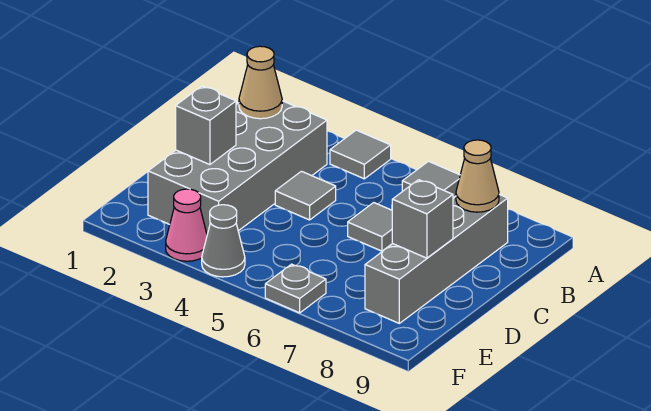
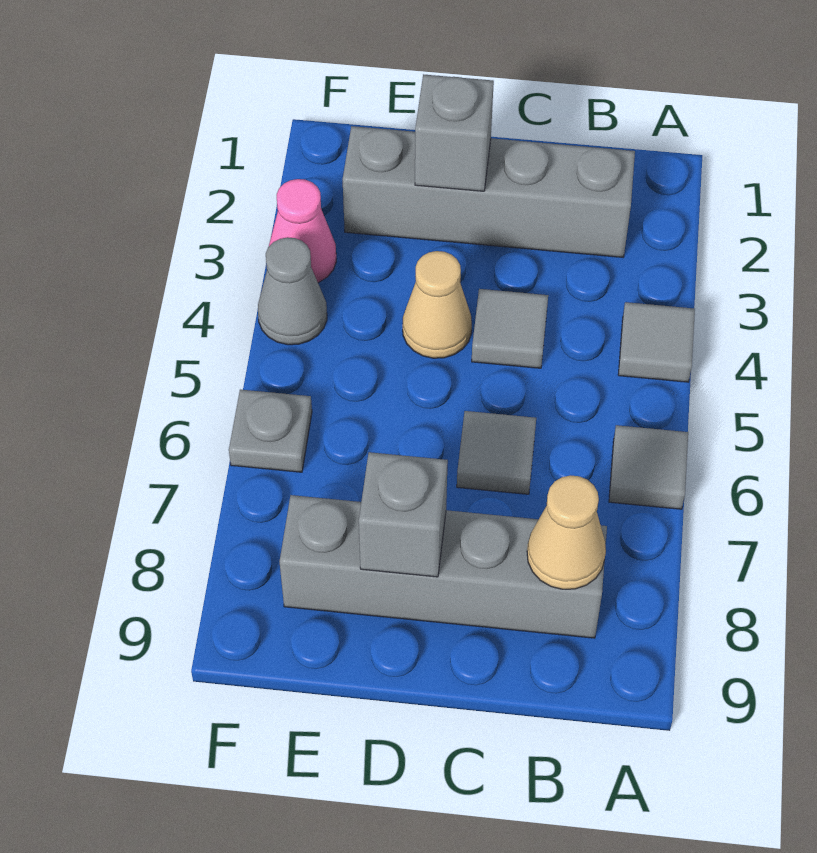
grey brick B2:E3 level 1 -> grey brick B2:E2 level 1
tan cone B2 level 2 -> tan cone D4 level 1

